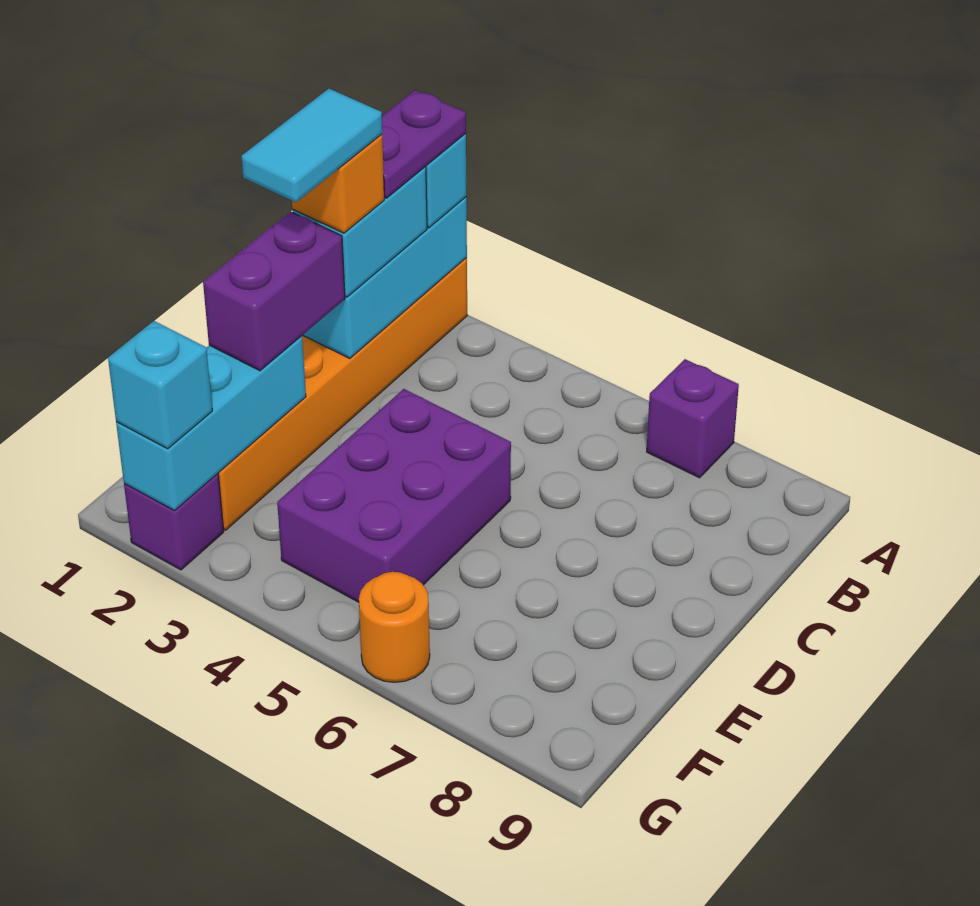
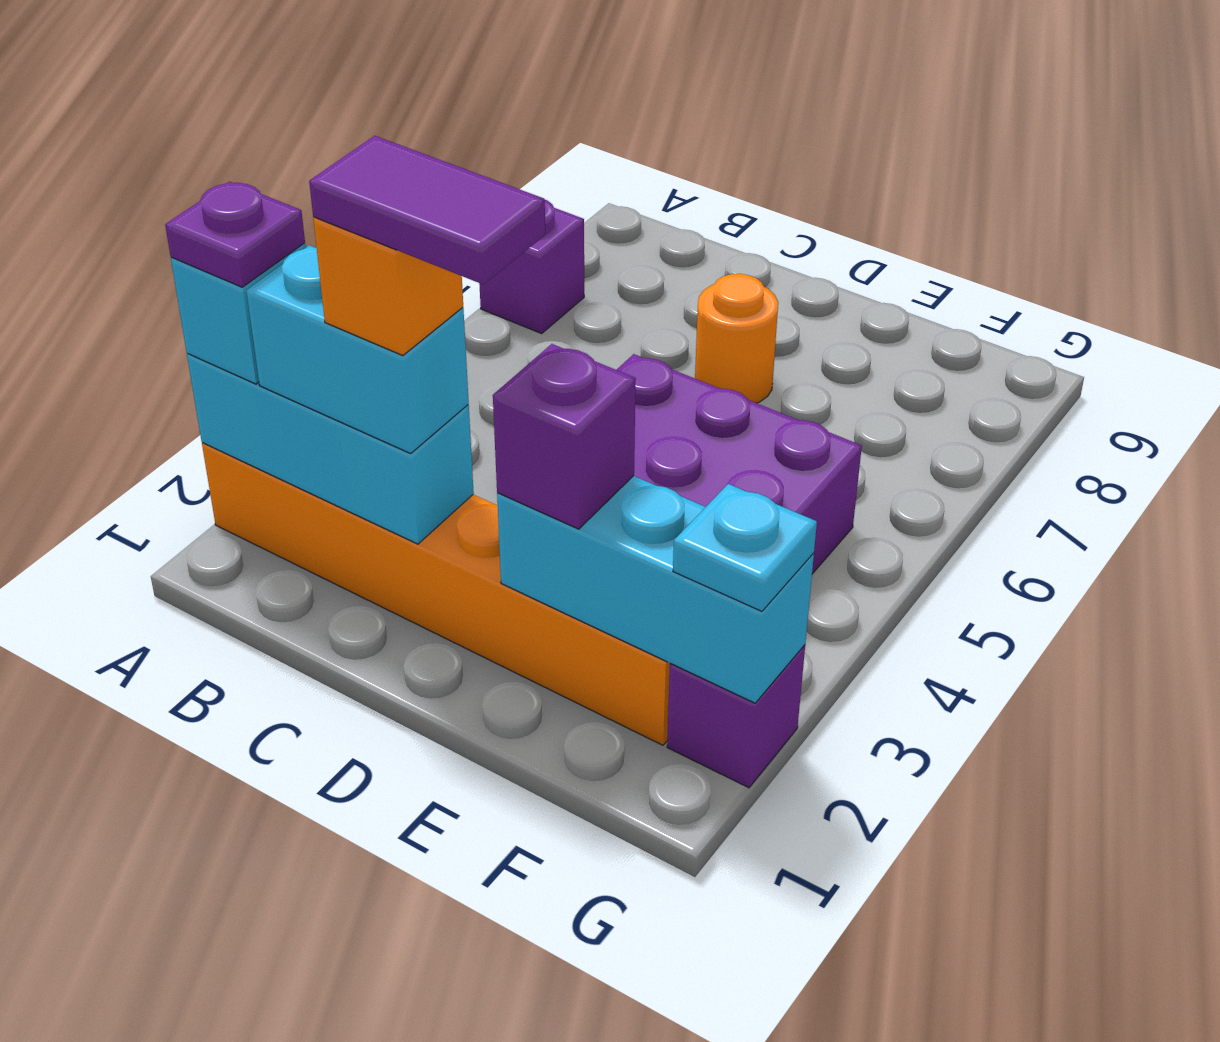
purple plate A2:B2 level 4 -> purple plate A2 level 4
cyan tile C2:D2 level 5 -> purple tile C2:D2 level 5
purple brick D2:E2 level 3 -> purple brick E2 level 3
cyan brick G2 level 3 -> cyan plate G2 level 3
orange round brick G6 level 1 -> orange round brick D7 level 1

